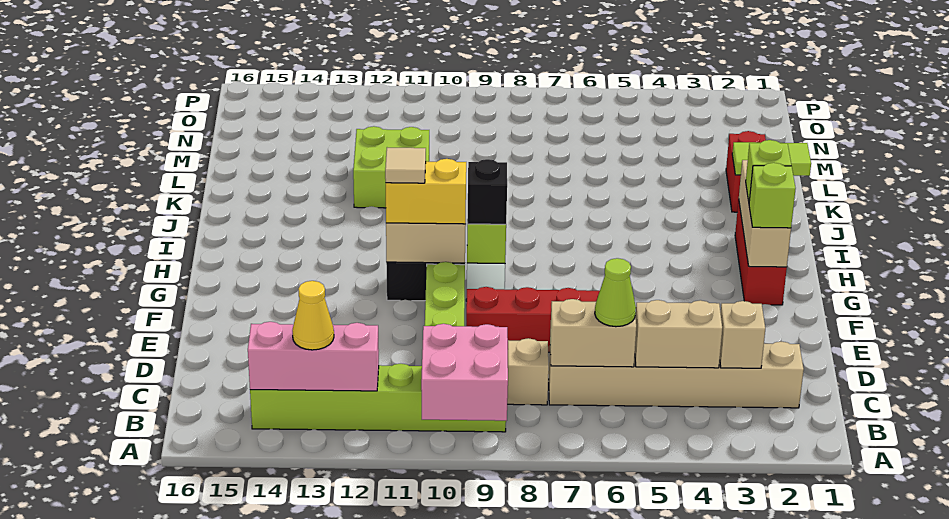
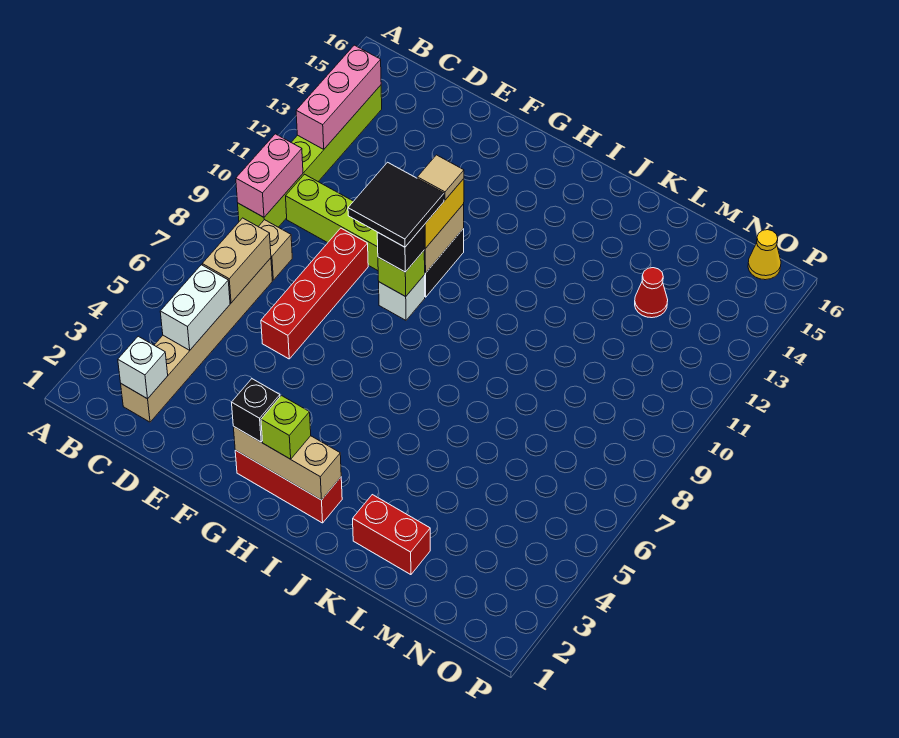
pink brick A9:B10 level 2 -> pink brick B9:B10 level 2
yellow cone B13 level 3 -> yellow cone O16 level 1
none -> white brick C2 level 2
tan brick C3 level 2 -> none
tan brick C4:C5 level 2 -> white brick C4:C5 level 2
lime cone C6 level 3 -> none
none -> black tile F9:G10 level 4
lime brick G2 level 3 -> black brick G2 level 3
lime tile K1:K2 level 2 -> none
lime brick K11:L12 level 1 -> none
none -> red cone M13 level 1

